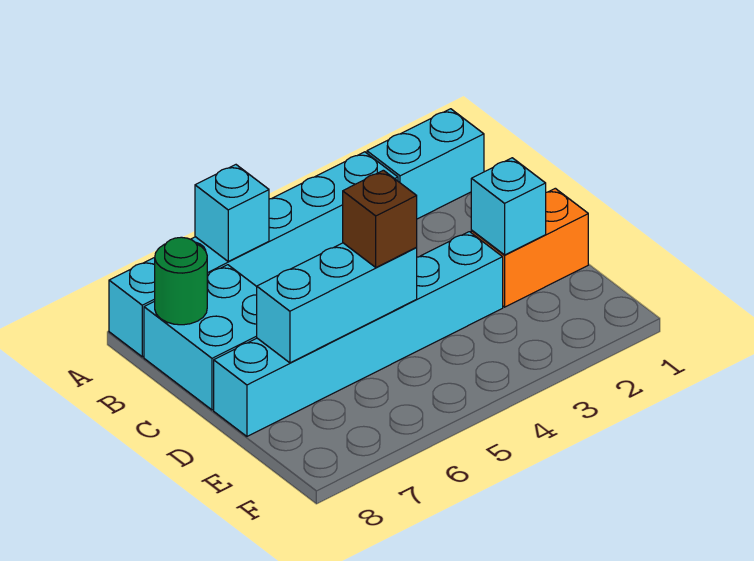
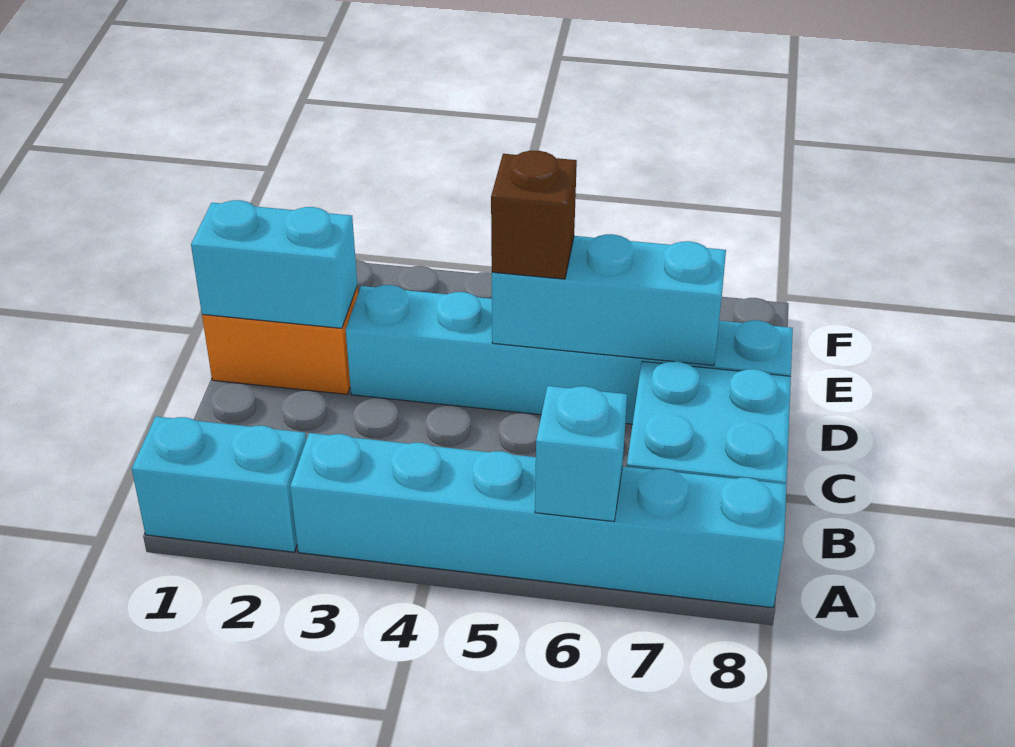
green round brick B8 level 2 -> none
cyan brick D2 level 2 -> cyan brick D1:D2 level 2

